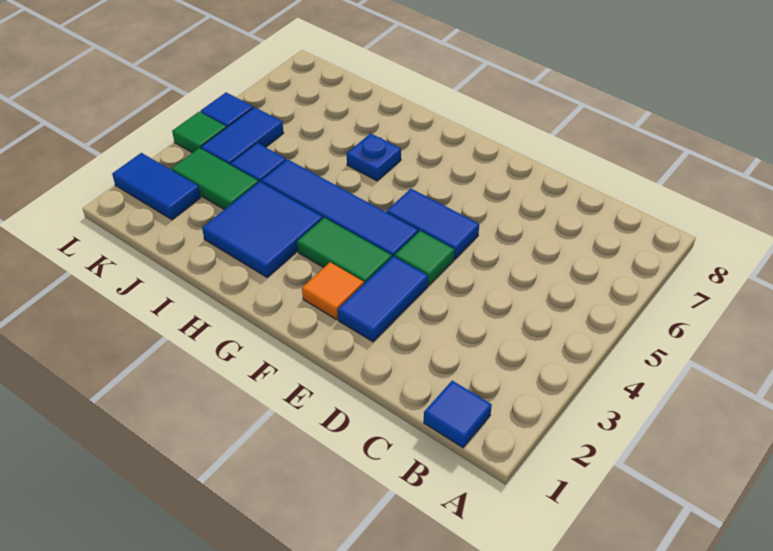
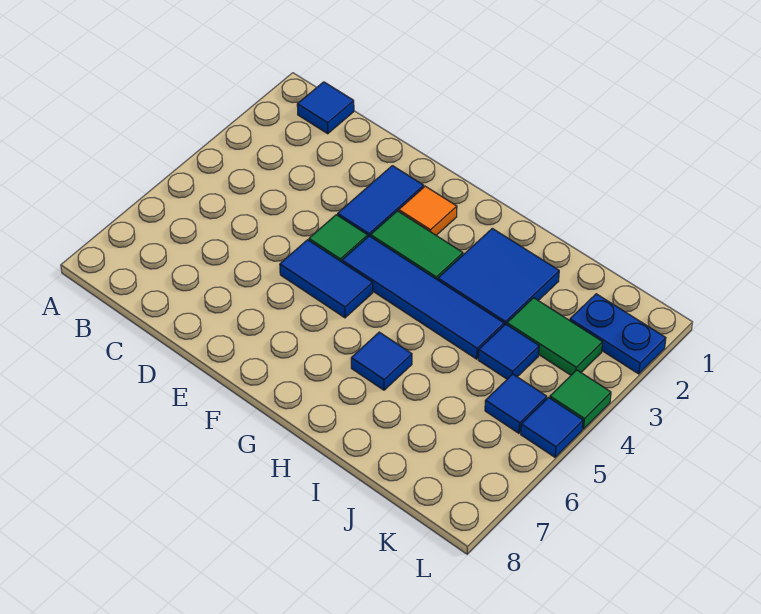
blue plate H6 level 1 -> blue tile H6 level 1
blue tile K2:L2 level 1 -> blue plate K2:L2 level 1
blue tile K4:K5 level 1 -> blue tile K5 level 1

